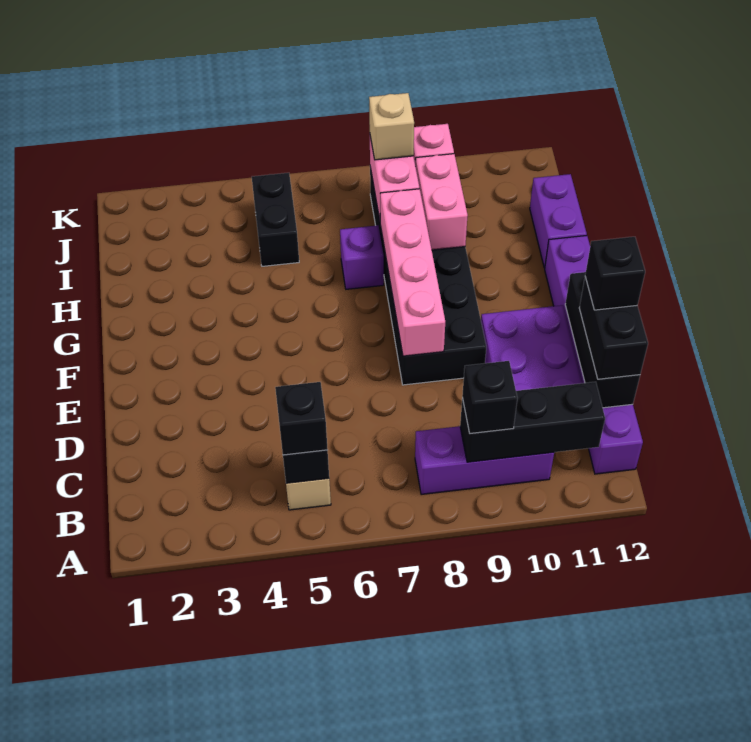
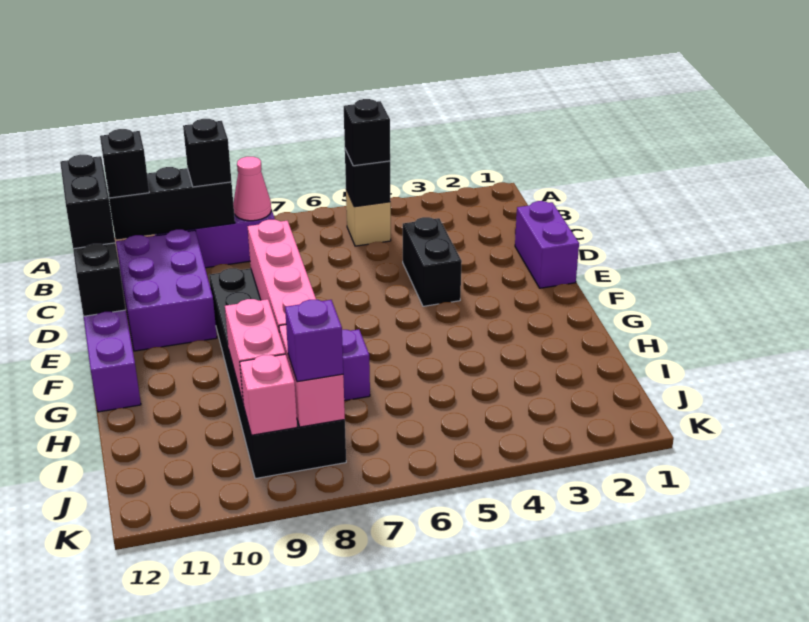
none -> pink cone B8 level 2
black brick D12 level 4 -> black brick B11 level 3
purple brick H12:I12 level 1 -> purple brick D1:E1 level 1
black brick I5:J5 level 1 -> black brick D4:E4 level 1
tan brick J8 level 3 -> purple brick J8 level 3

